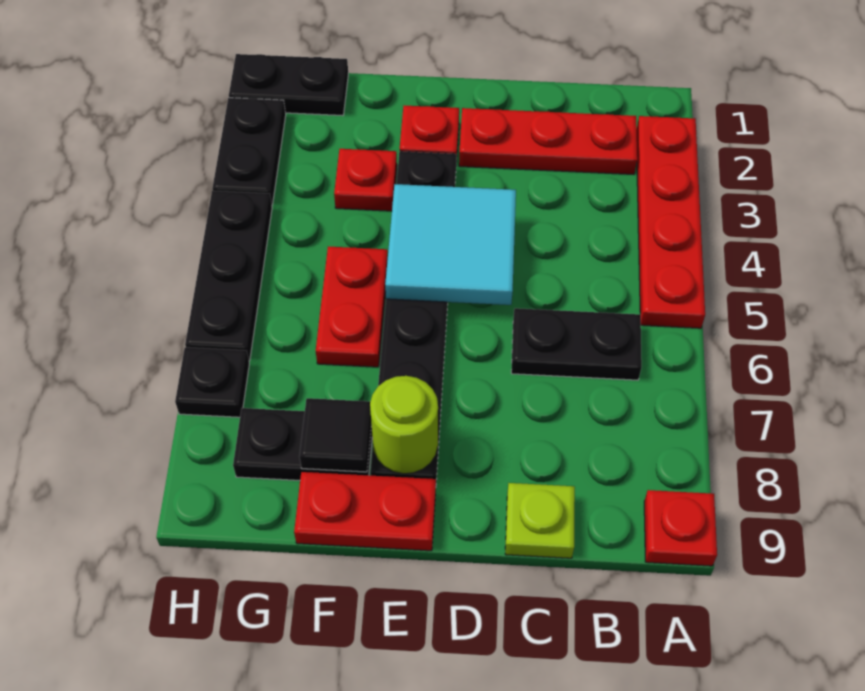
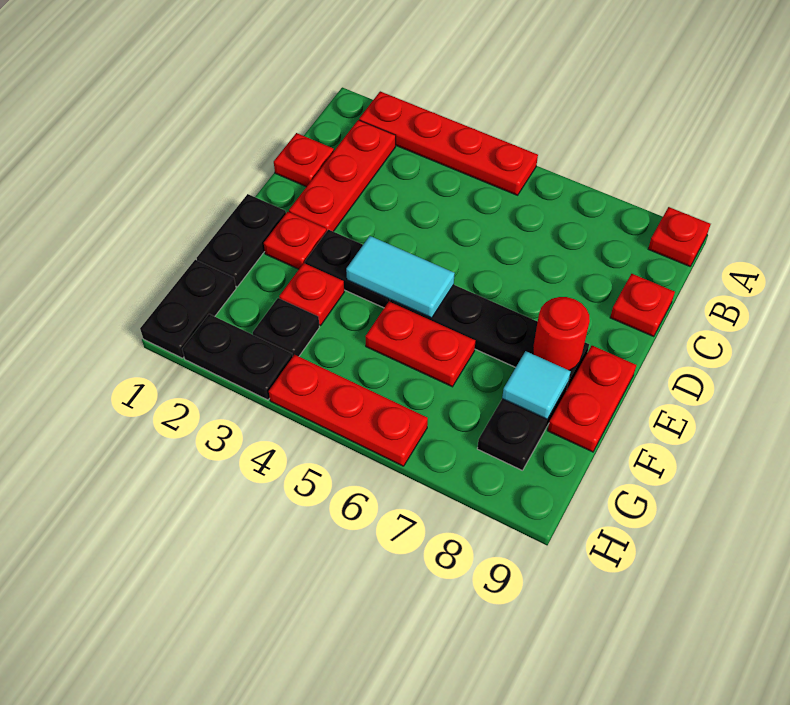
black plate B6:C6 level 1 -> black plate E1:F1 level 1
none -> red plate C1 level 1
lime plate C9 level 1 -> red plate C9 level 1
cyan tile D4:E5 level 2 -> cyan tile E4:E5 level 2
lime round brick E8 level 2 -> red round brick E8 level 2
black tile F8 level 2 -> cyan tile F8 level 2
black plate H4:H6 level 1 -> red plate H4:H6 level 1
black plate H7 level 1 -> black plate G3 level 1

